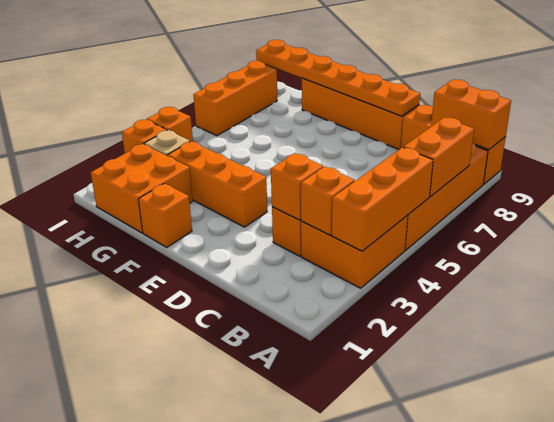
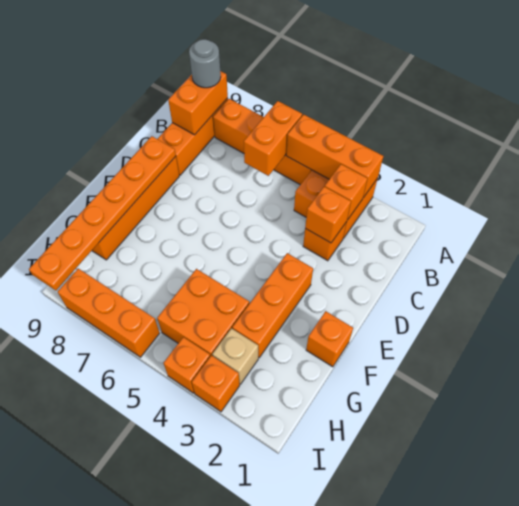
orange brick A6:A7 level 2 -> orange brick A6:B6 level 2
none -> grey round brick A9 level 3
orange brick G1:H2 level 1 -> orange brick G4:H5 level 1

